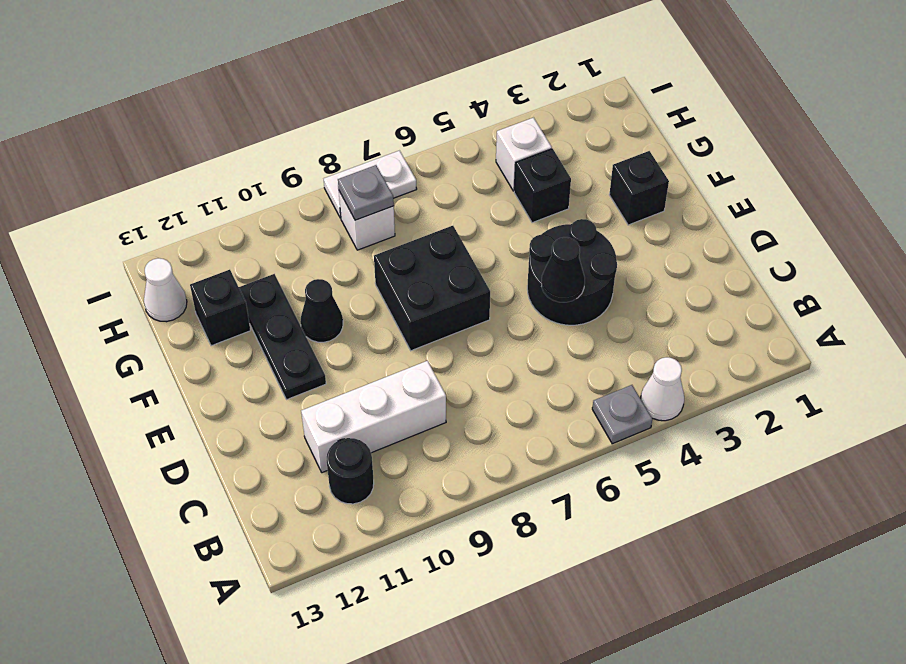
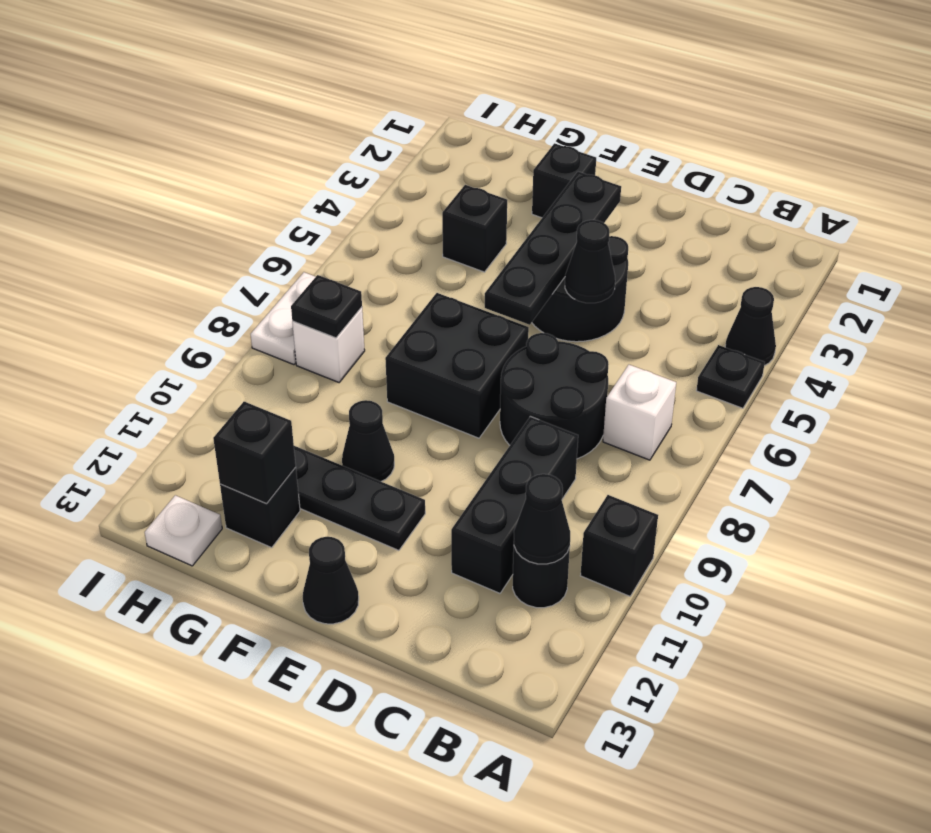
white cone A4 level 1 -> black cone A4 level 1
grey plate A5 level 1 -> black plate A5 level 1
none -> black brick A10 level 1
none -> black cone B11 level 2
none -> black round brick C7:D8 level 1
white brick C9:C11 level 1 -> black brick C9:C11 level 1
none -> black plate E3:E6 level 2
none -> black cone E13 level 1
none -> black brick G12 level 2
white brick H4 level 1 -> white brick B7 level 1
grey plate H8 level 2 -> black plate H8 level 2
white cone H13 level 1 -> white plate H13 level 1

